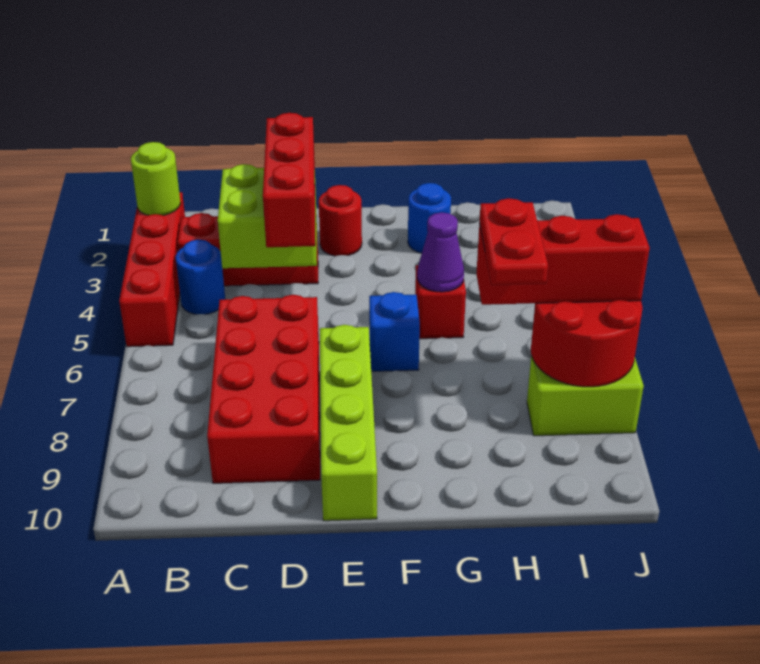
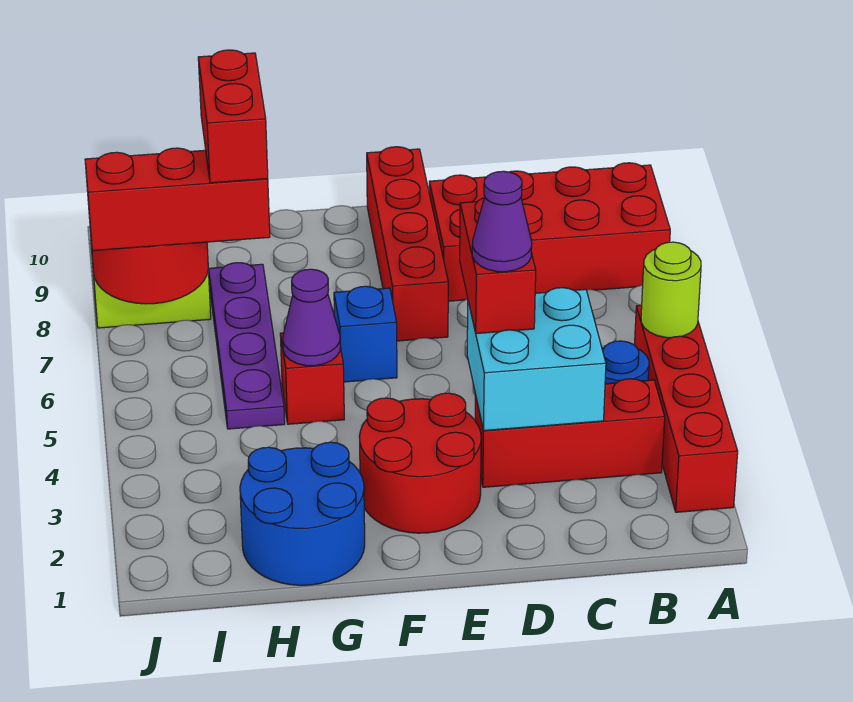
lime round brick A2 level 2 -> lime round brick A5 level 2
lime brick C3:D4 level 2 -> cyan brick C3:D4 level 2
red brick C6:D9 level 1 -> red brick A8:D9 level 1
red brick D3:D5 level 3 -> red brick D4:D5 level 3
none -> purple cone D4 level 4
red round brick E2 level 1 -> red round brick E2:F3 level 1
lime brick E7:E10 level 1 -> red brick E7:E10 level 1
blue round brick G2 level 1 -> blue round brick G1:H2 level 1
none -> purple plate H5:H8 level 1
red plate H7:H8 level 4 -> red brick H7:H8 level 4

